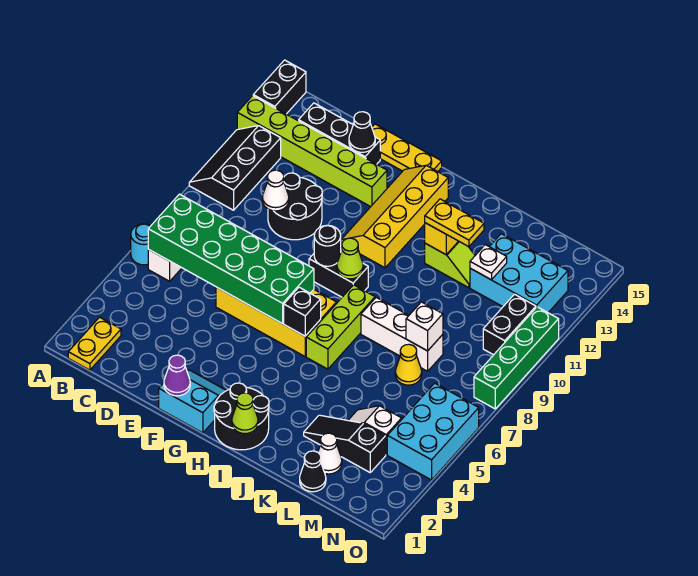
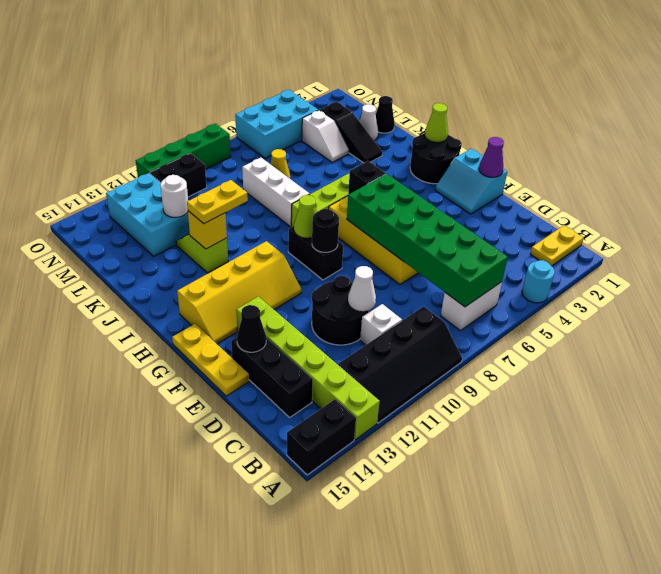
cyan round brick A6 level 1 -> cyan round brick A4 level 1
black slope A10:B12 level 1 top B -> black slope A9:B12 level 1 top B
yellow plate J12:K12 level 3 -> yellow plate J11:J12 level 3
white brick L8 level 2 -> white brick C10 level 1
white plate L12 level 2 -> white round brick L12 level 2

